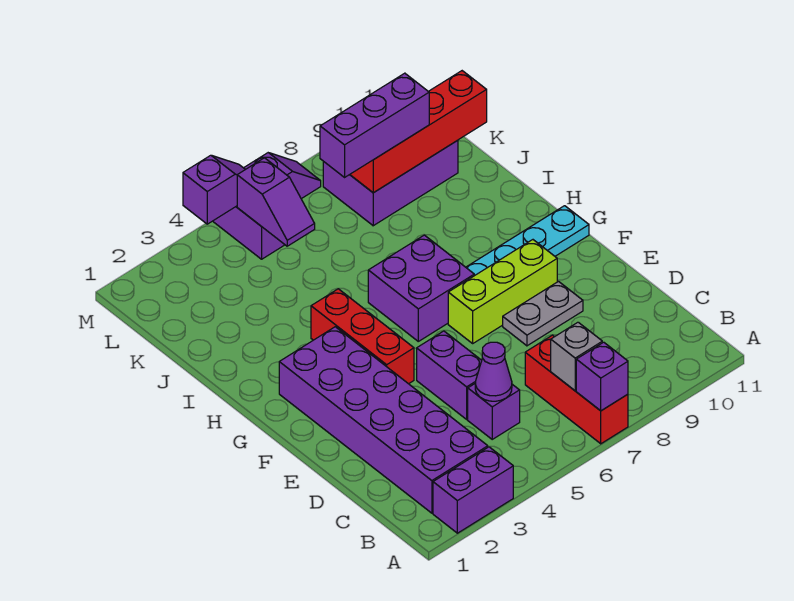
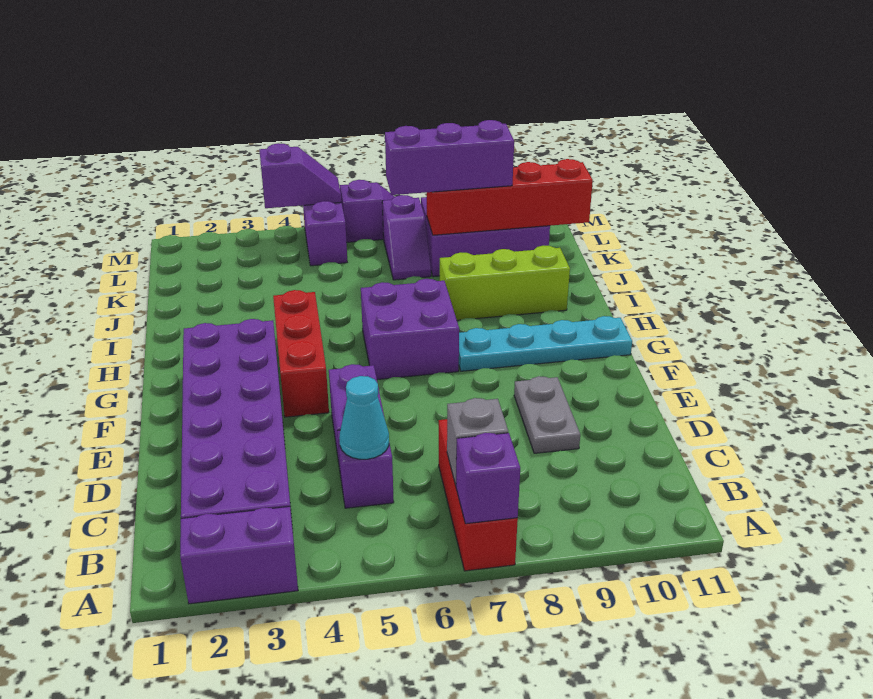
purple cone C5 level 2 -> cyan cone C5 level 2
grey plate E8:E9 level 1 -> grey plate D9:E9 level 1
lime brick F7:F9 level 1 -> lime brick I8:I10 level 1
purple slope K5:L5 level 2 top L -> purple slope K7:L7 level 1 top L

